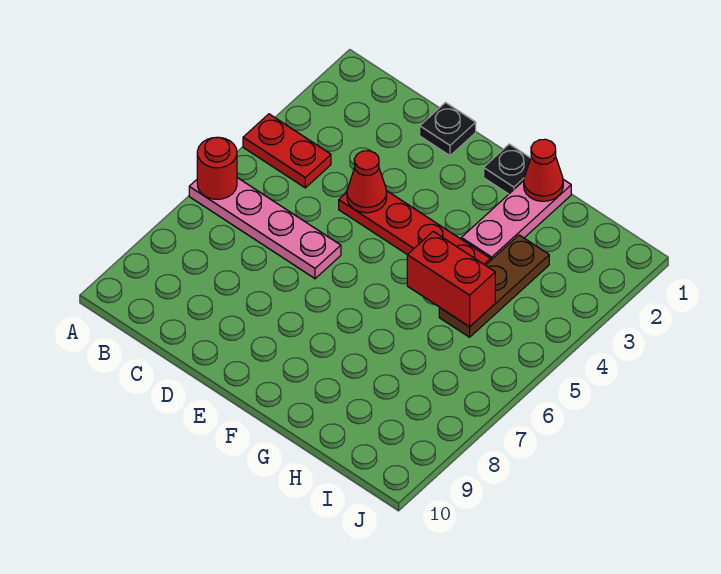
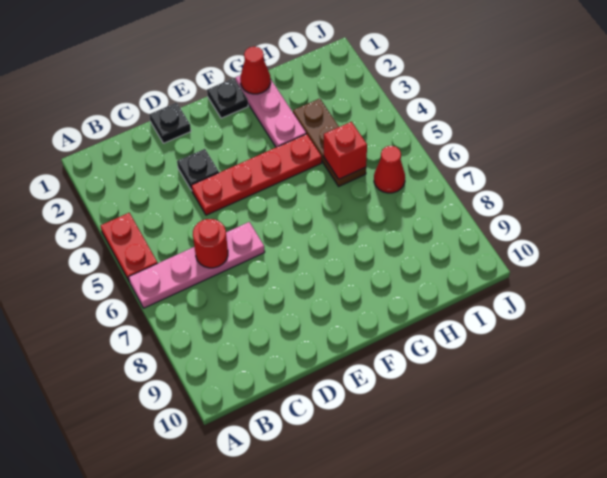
red plate A4:B4 level 1 -> red plate A4:A5 level 1
red round brick A6 level 2 -> red round brick C6 level 2
none -> black plate D3 level 1
red cone D4 level 2 -> red cone I6 level 1
red brick G5:H5 level 2 -> red brick H5 level 2

